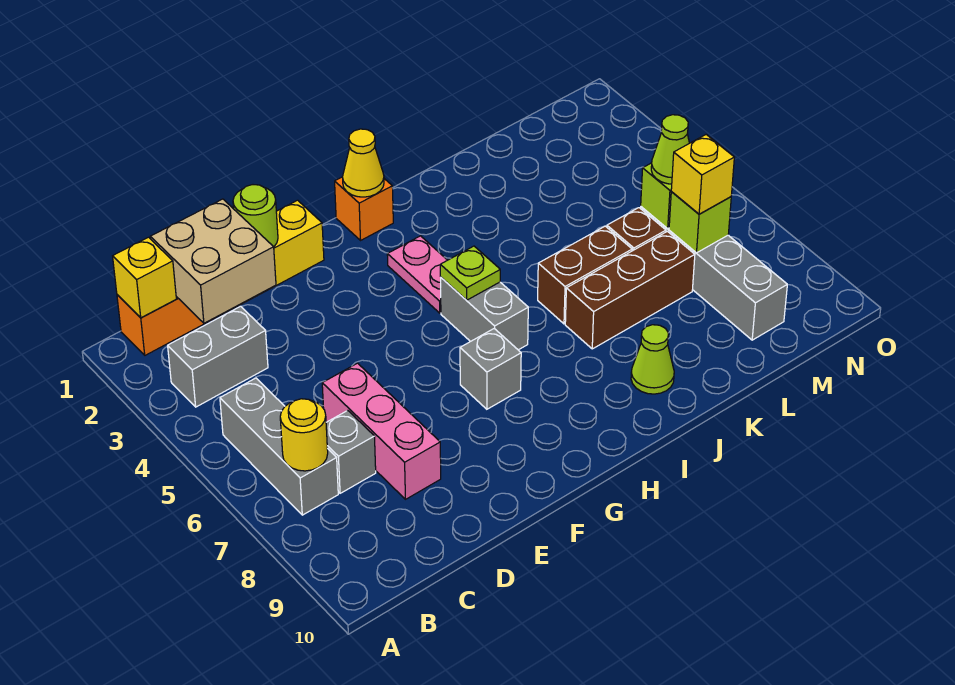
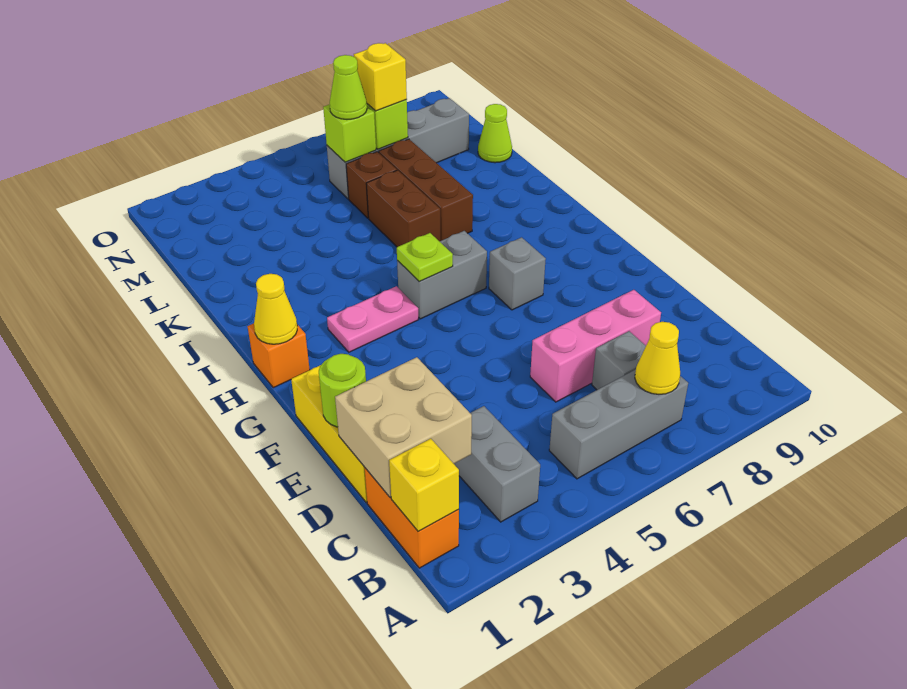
yellow round brick B7 level 2 -> yellow cone B7 level 2
lime cone J9 level 1 -> lime cone L10 level 1

